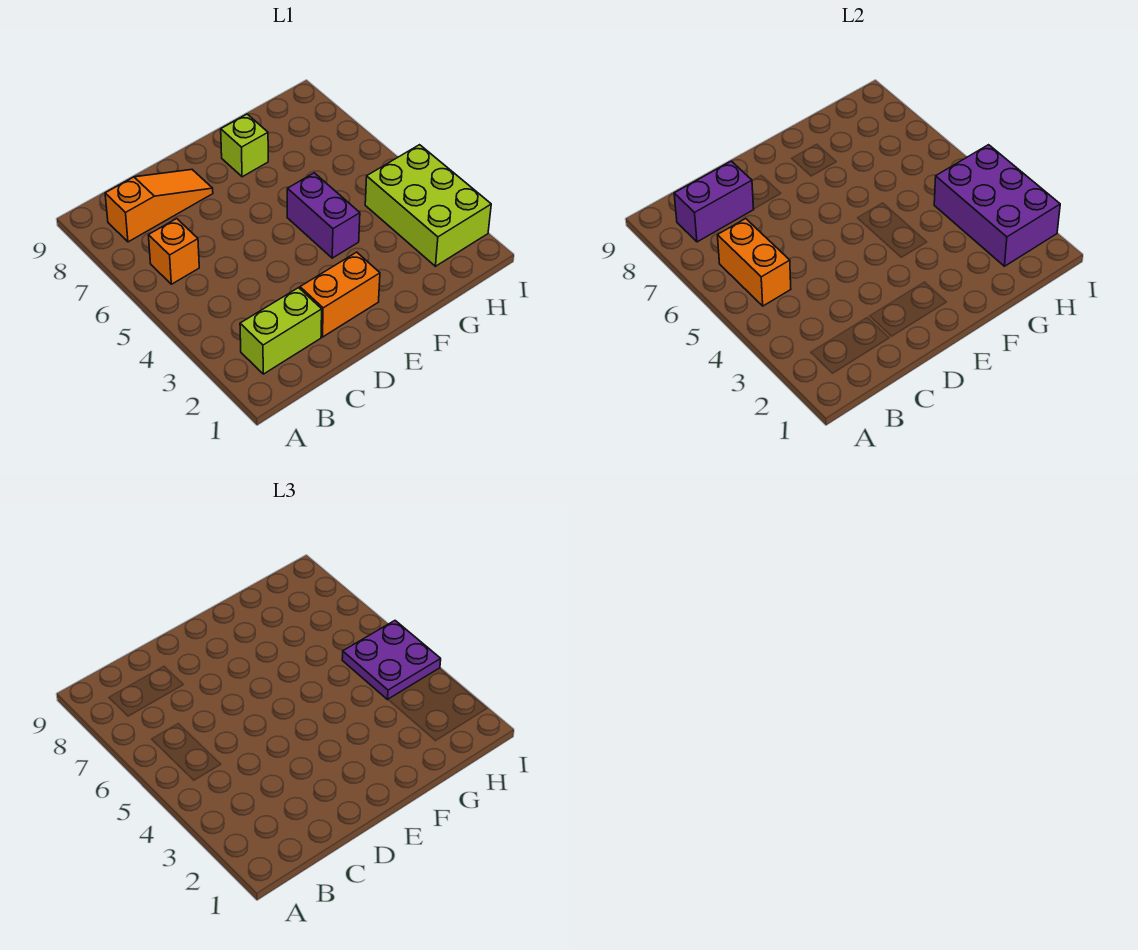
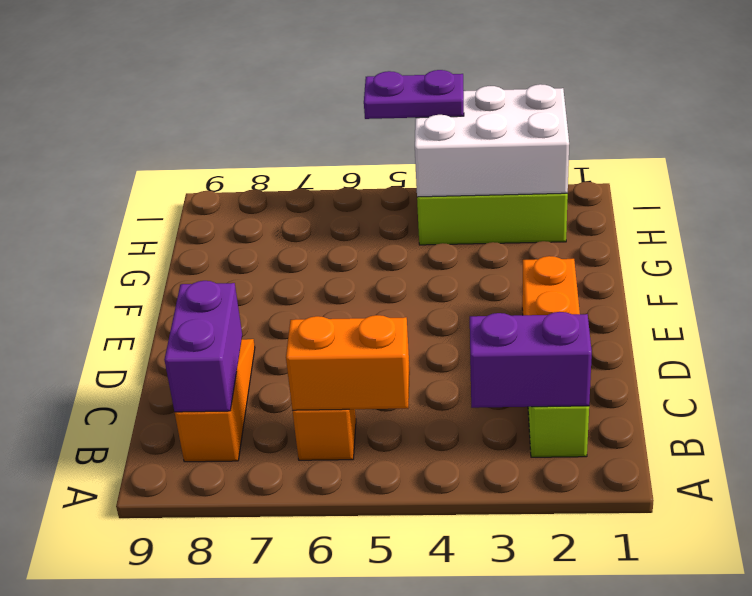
purple brick F4:F5 level 1 -> purple brick B2:B3 level 2
lime brick F8 level 1 -> none
purple brick H2:I4 level 2 -> white brick H2:I4 level 2
purple plate H4:I5 level 3 -> purple plate I4:I5 level 3

